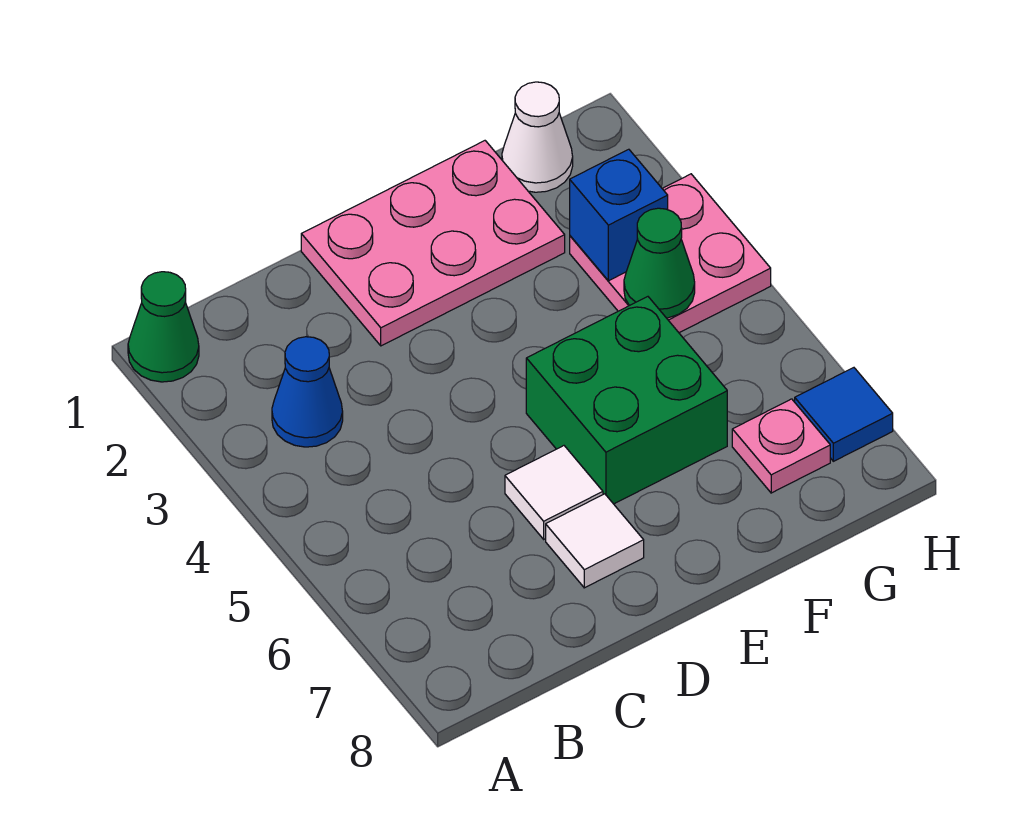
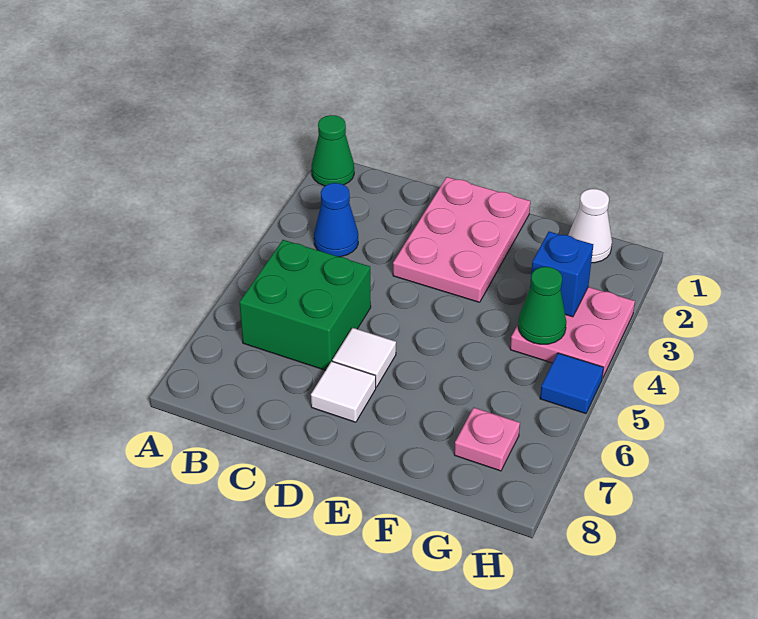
pink plate D1:F2 level 1 -> pink plate D1:E3 level 1
green brick E5:F6 level 1 -> green brick B5:C6 level 1
blue tile H7 level 1 -> blue tile H5 level 1

